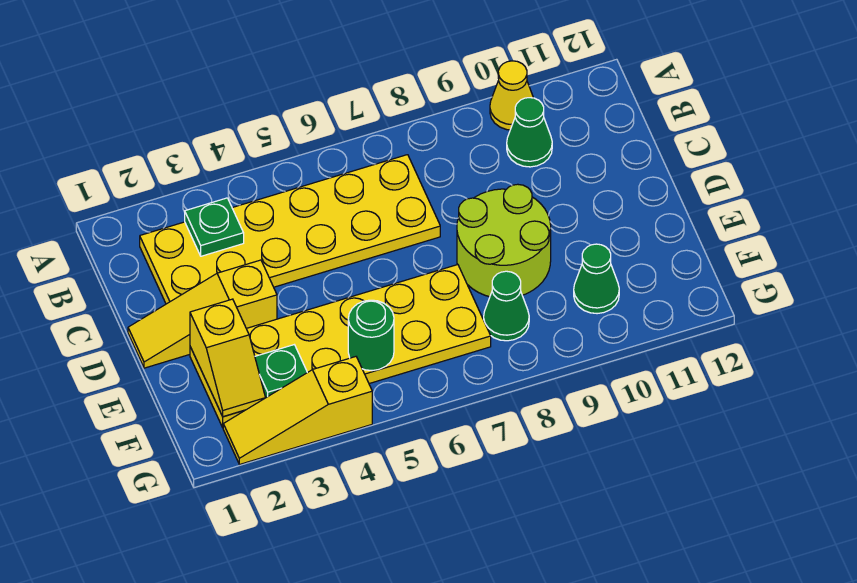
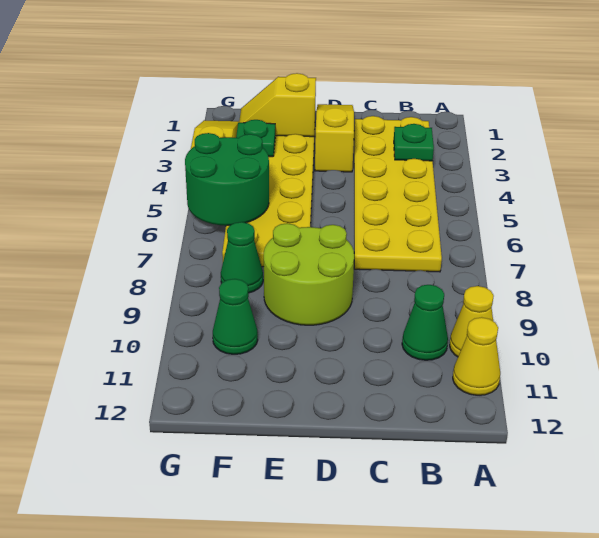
none -> yellow cone A11 level 1
green round brick F5 level 2 -> green round brick F5:G6 level 2

